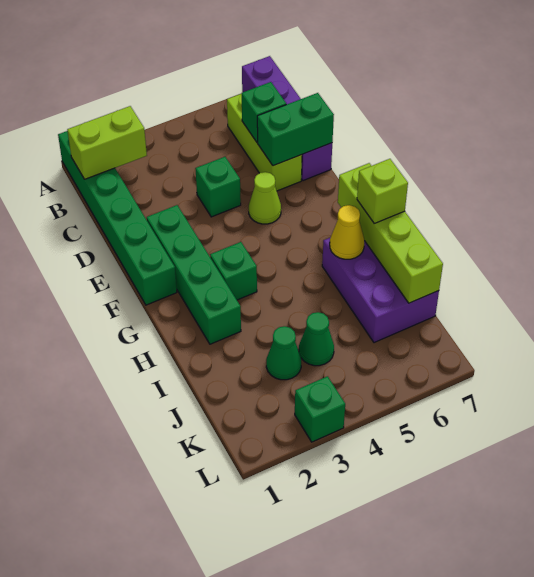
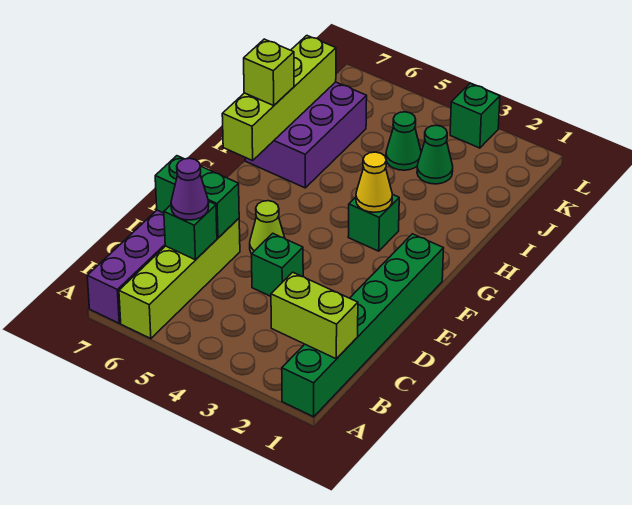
lime brick B6:D6 level 1 -> lime brick A6:D6 level 1
none -> purple cone C6 level 3
green brick E2:H2 level 1 -> none
yellow cone H6 level 2 -> yellow cone G3 level 2

